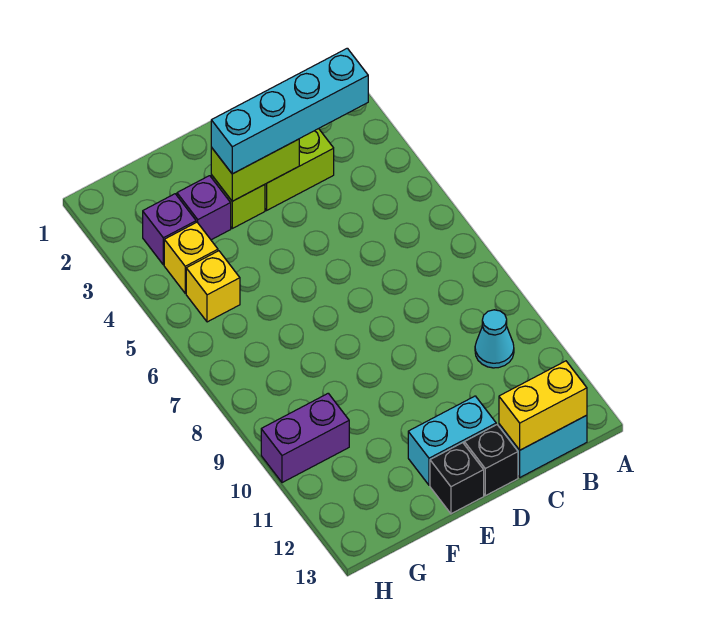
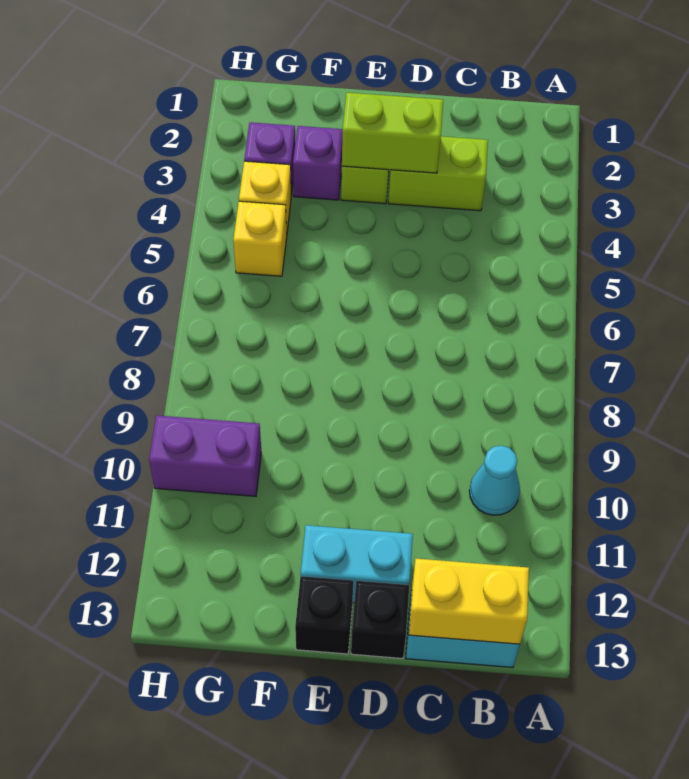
cyan brick B3:E3 level 3 -> none

